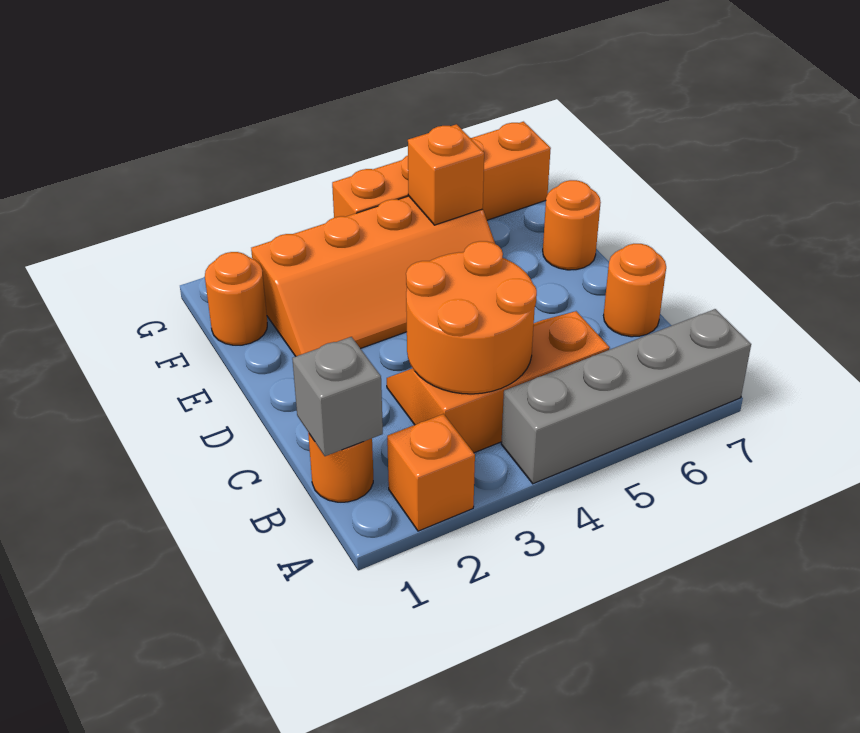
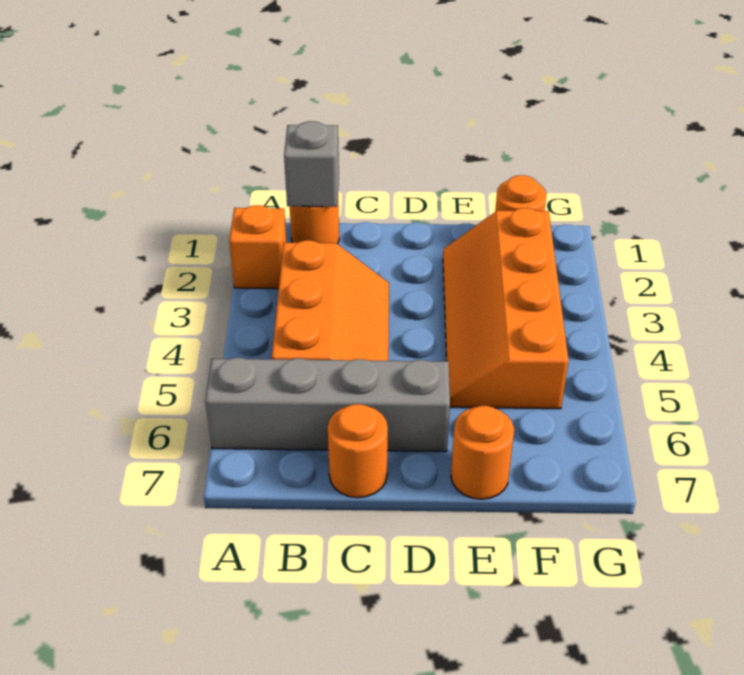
grey brick A4:A7 level 1 -> grey brick A6:D6 level 1
orange round brick B3:C4 level 2 -> none
orange brick F5 level 2 -> none
orange brick G4:G7 level 1 -> none

